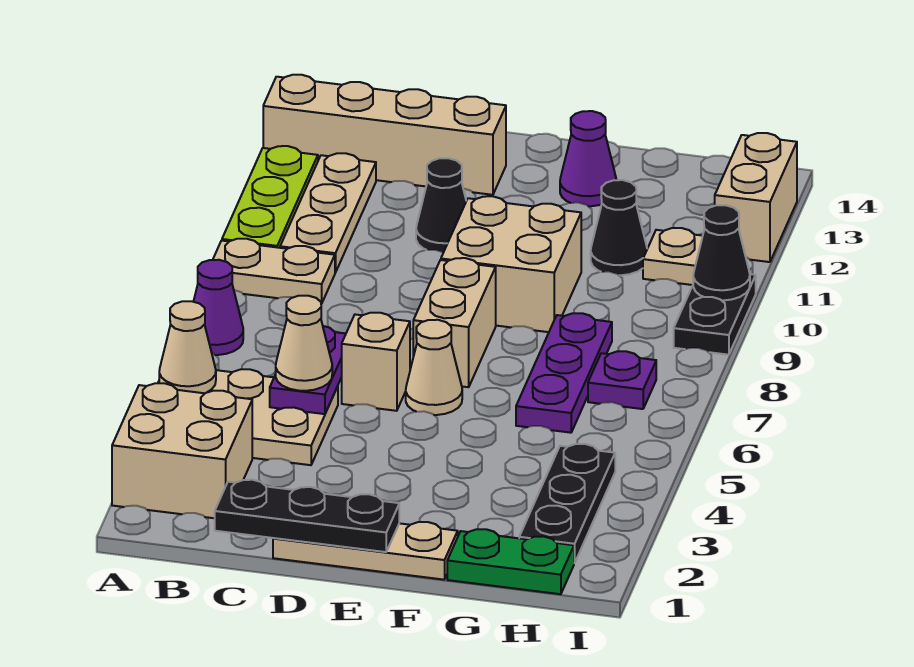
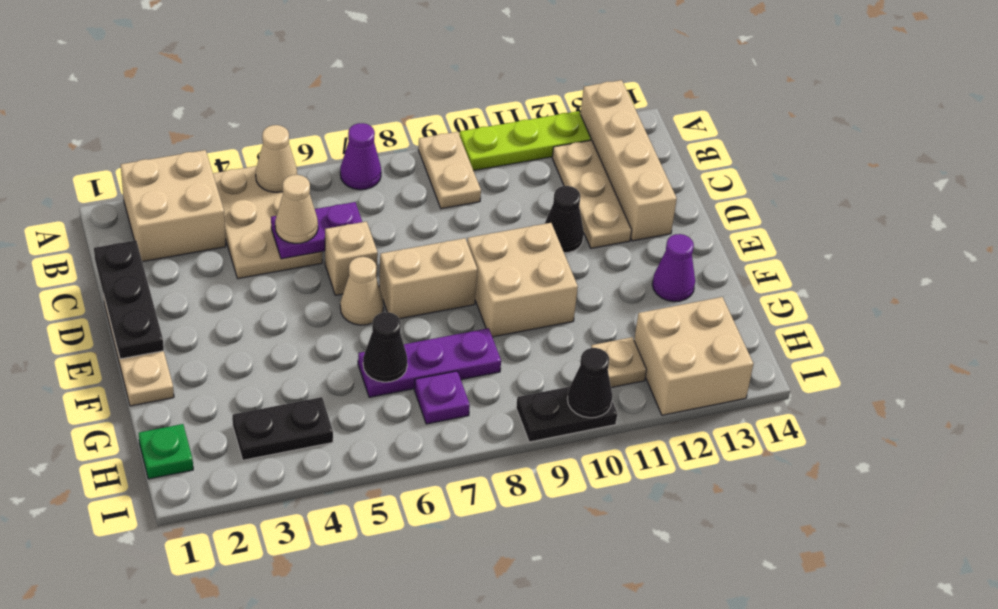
tan plate B10:B12 level 1 -> tan plate B12:D12 level 1
green plate G1:H1 level 1 -> green plate H1 level 1
black cone G11 level 1 -> black cone G6 level 2
black plate H2:H4 level 1 -> black plate H3:H4 level 1
tan brick I12:I13 level 1 -> tan brick H12:I13 level 1

